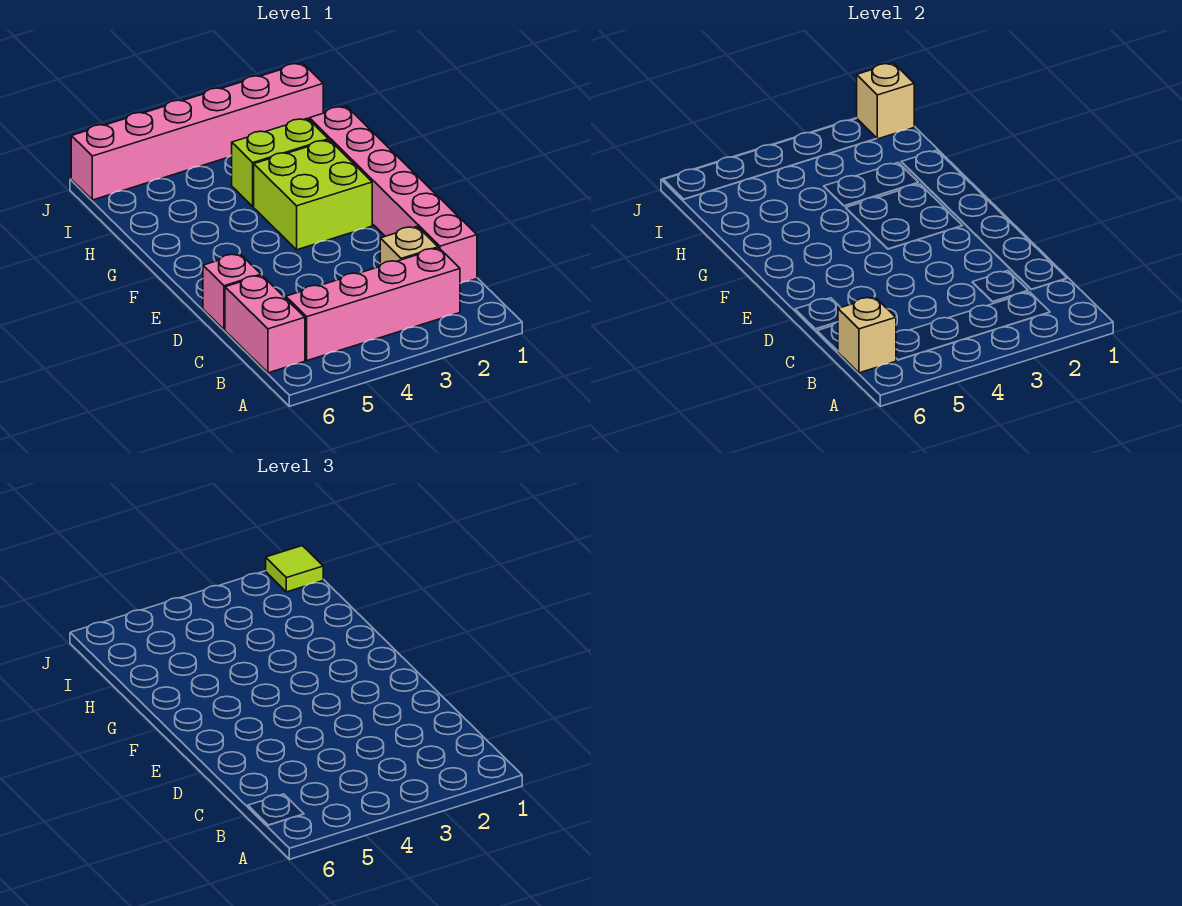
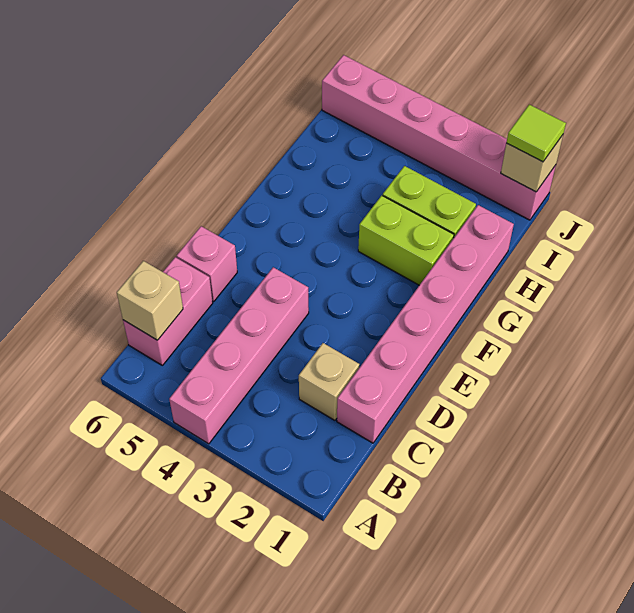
pink brick B2:B5 level 1 -> pink brick A4:D4 level 1
lime brick F2:G3 level 1 -> lime brick G2:G3 level 1

